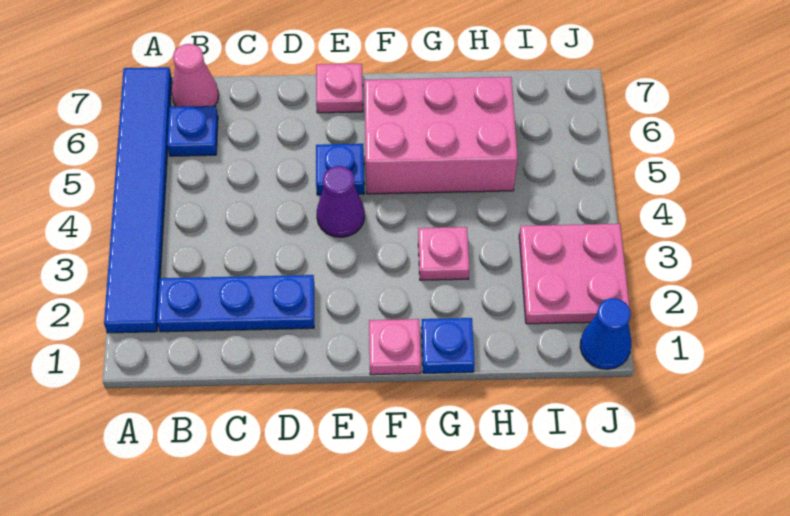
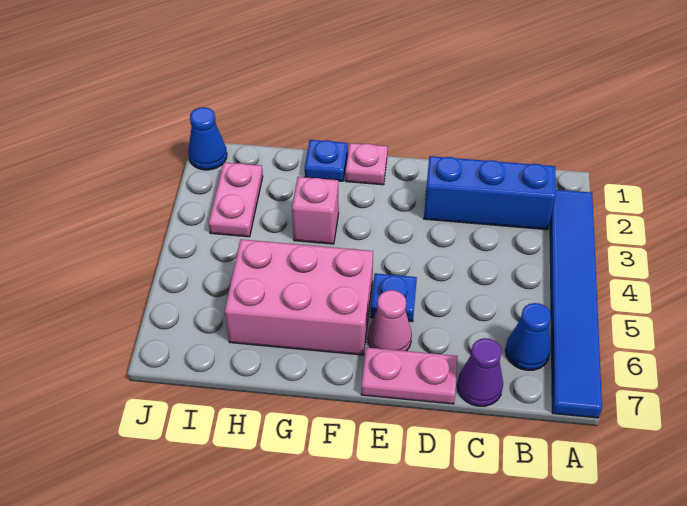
blue plate B2:D2 level 1 -> blue brick B2:D2 level 1
blue plate B6 level 1 -> blue cone B6 level 1
pink cone B7 level 1 -> pink cone E6 level 1
purple cone E4 level 1 -> purple cone C7 level 1
pink plate E7 level 1 -> pink plate D7:E7 level 1
pink plate G3 level 1 -> pink brick G3 level 1
pink plate I2:J3 level 1 -> pink plate I2:I3 level 1

